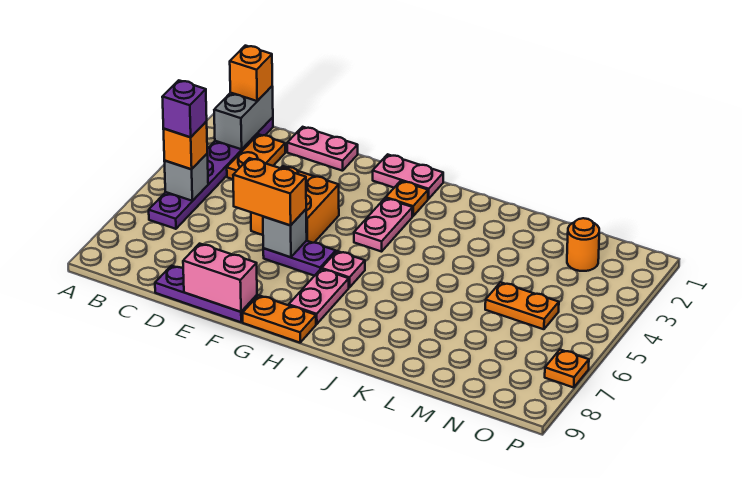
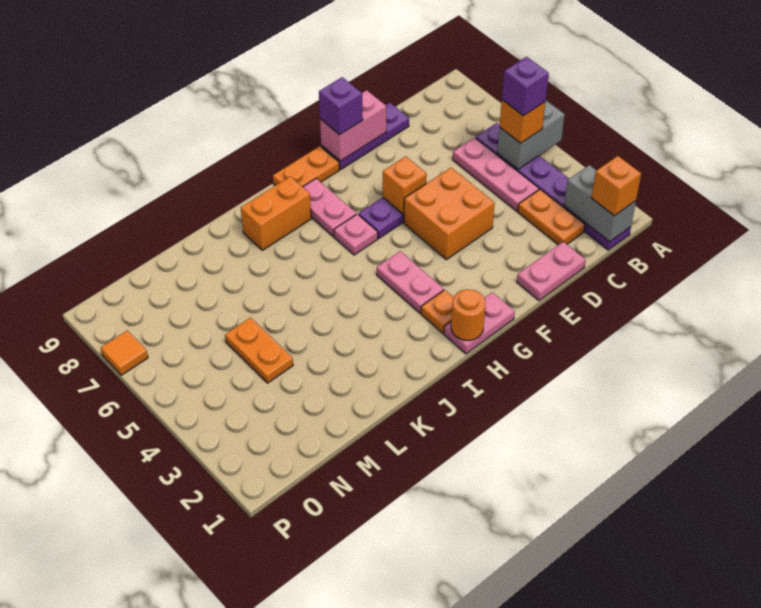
grey brick B5 level 2 -> grey brick A5:B5 level 2
none -> pink plate C4:C6 level 1
orange brick E6:F6 level 3 -> orange brick I8:J8 level 1
grey brick F6 level 2 -> orange brick F6 level 2
none -> purple brick F9 level 3
orange plate M5:N5 level 1 -> orange plate M4:M5 level 1
orange round brick N2 level 1 -> orange round brick H1 level 2
orange plate P7 level 1 -> orange tile P7 level 1

